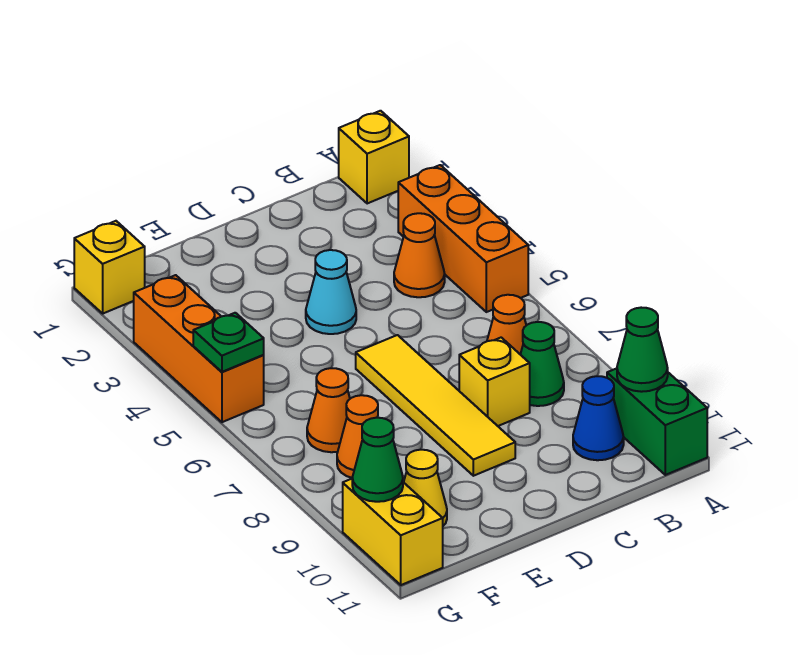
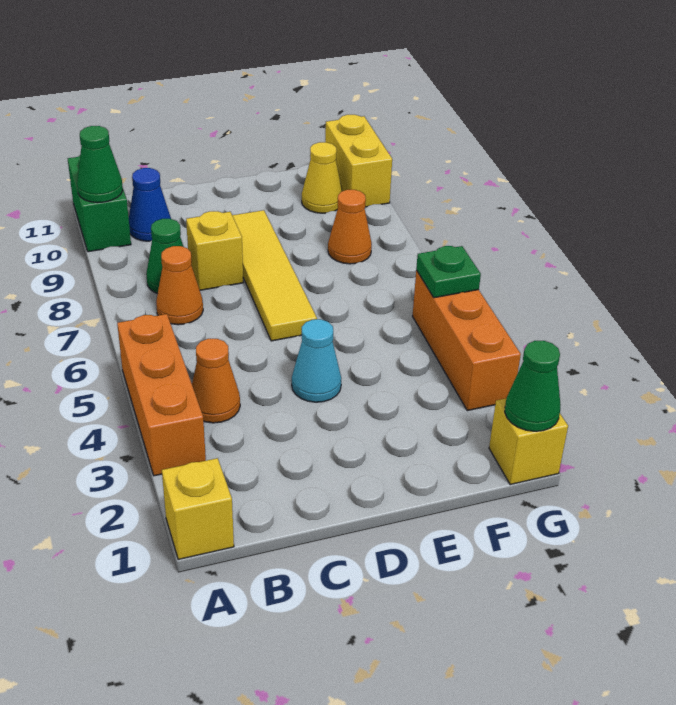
orange cone F7 level 1 -> none
green cone G10 level 2 -> green cone G1 level 2

